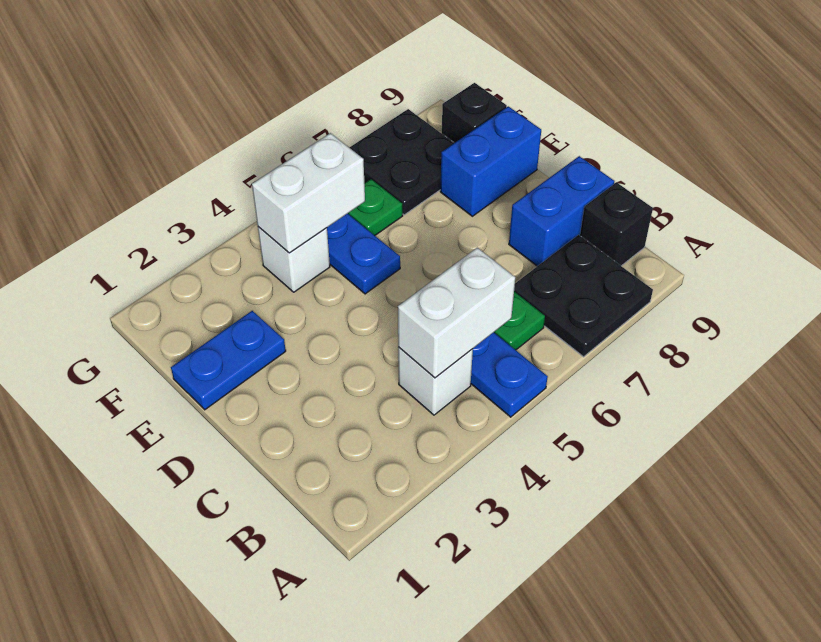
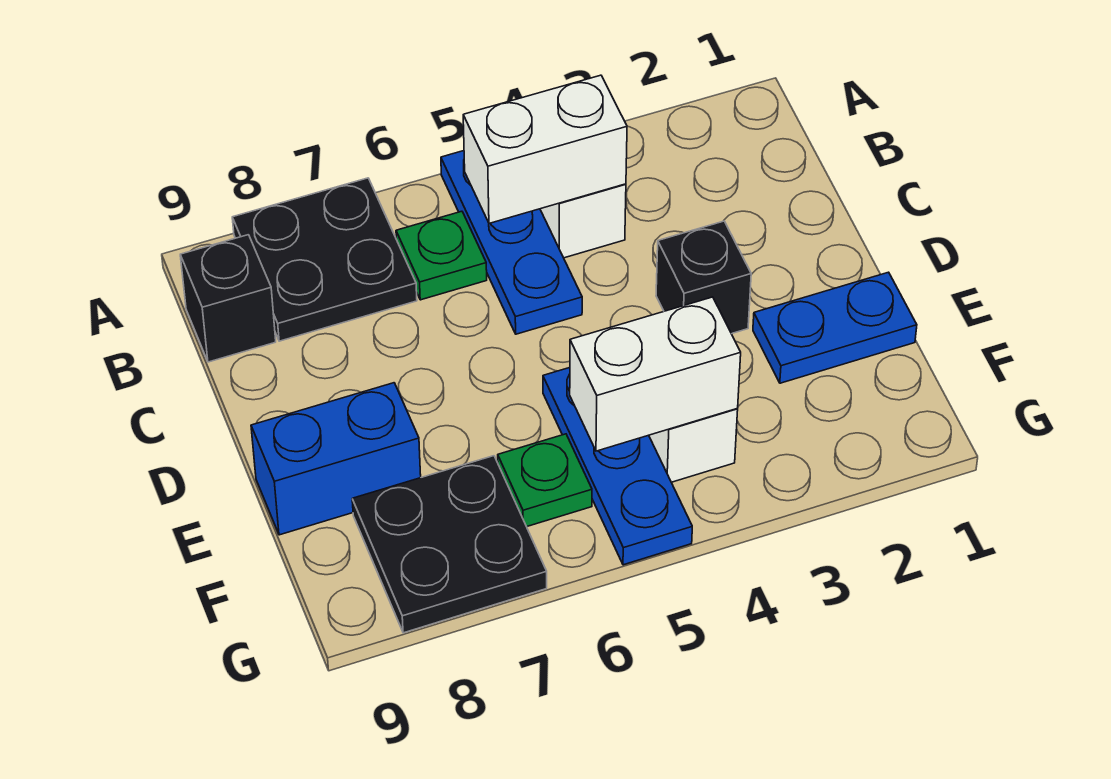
blue brick C8:C9 level 1 -> none
black brick F9 level 1 -> black brick D3 level 1

